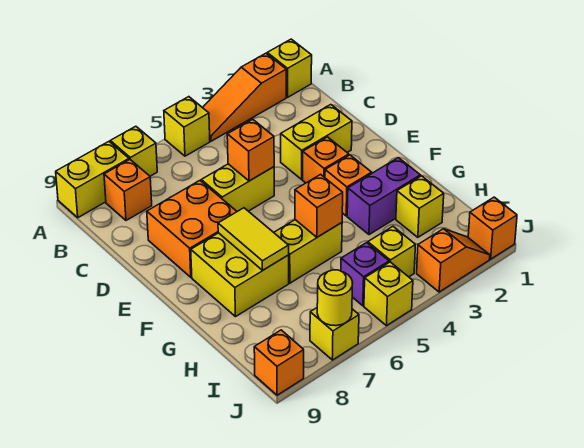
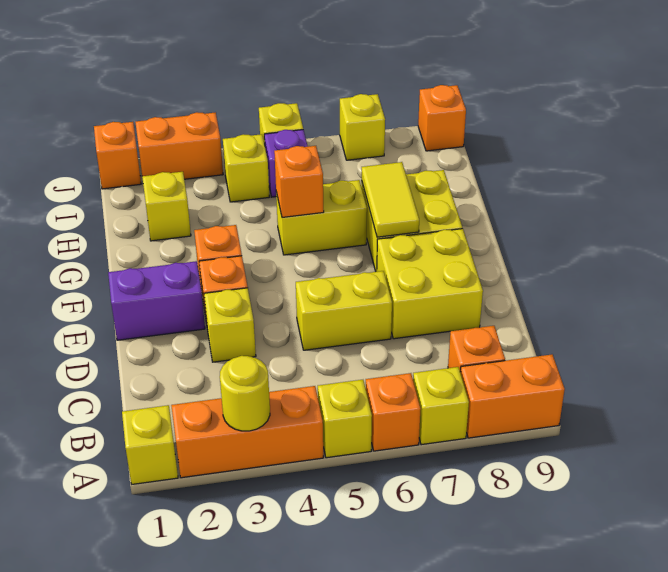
orange slope A2:A4 level 1 top 2 -> orange brick A2:A4 level 1
yellow brick A8:A9 level 1 -> orange brick A8:A9 level 1
yellow brick D2:D3 level 1 -> yellow brick D3 level 1
orange brick D5 level 2 -> orange brick A6 level 1
orange brick D7:E8 level 1 -> yellow brick D7:E8 level 1
purple brick G2:G3 level 1 -> purple brick E1:E2 level 1
orange slope J2:J3 level 1 top 3 -> orange brick J2:J3 level 1
yellow round brick J7 level 2 -> yellow round brick A3 level 2

